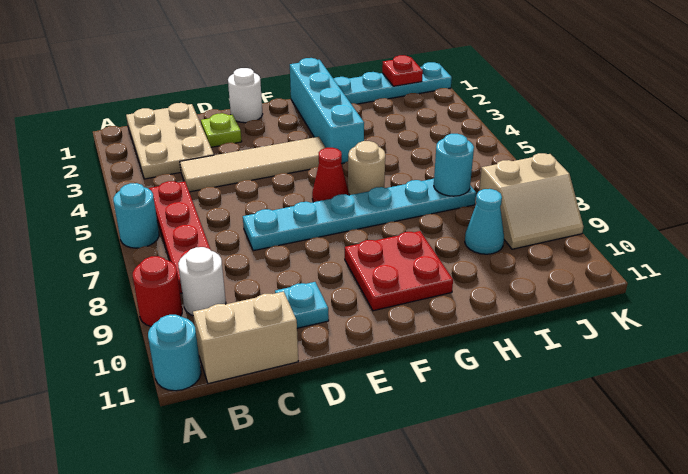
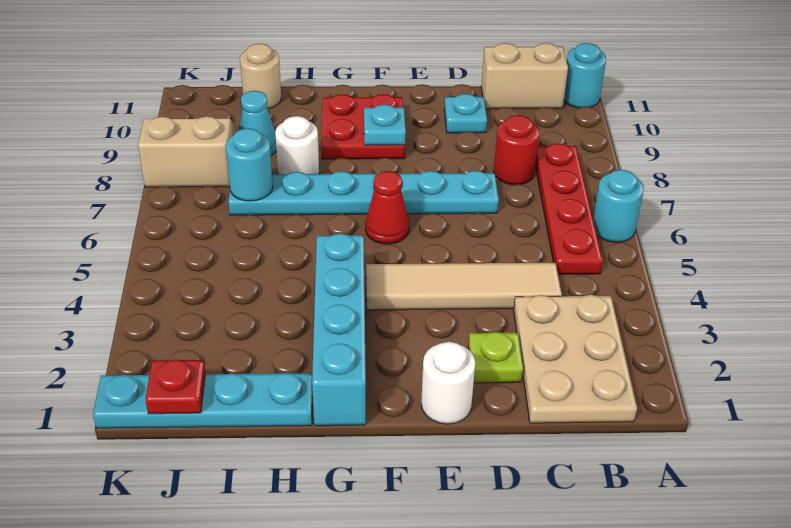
red round brick A9 level 1 -> red round brick C8 level 1
white round brick B9 level 1 -> white round brick H8 level 1
none -> cyan plate F9 level 2
tan round brick G6 level 1 -> tan round brick I11 level 1

